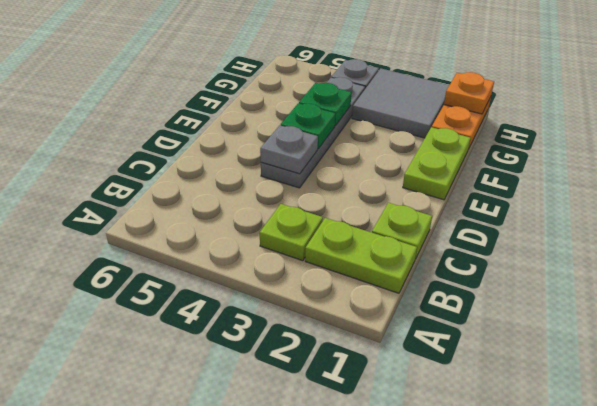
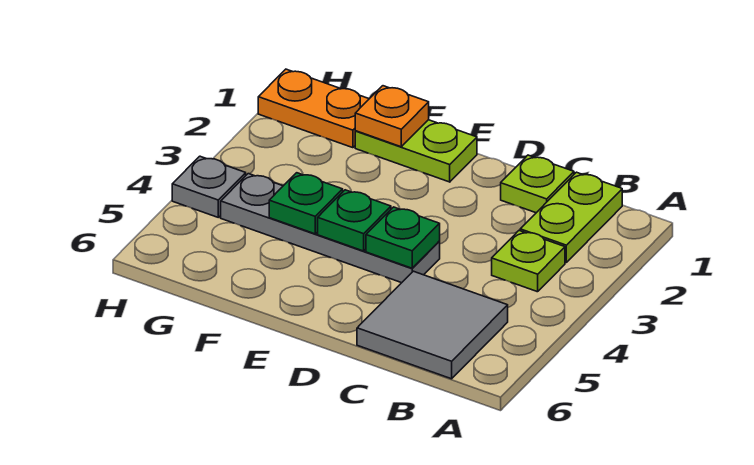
grey plate D4 level 2 -> green plate D4 level 2
grey tile G2:H3 level 1 -> grey tile B5:C6 level 1
orange plate H1 level 2 -> orange plate F1 level 2

